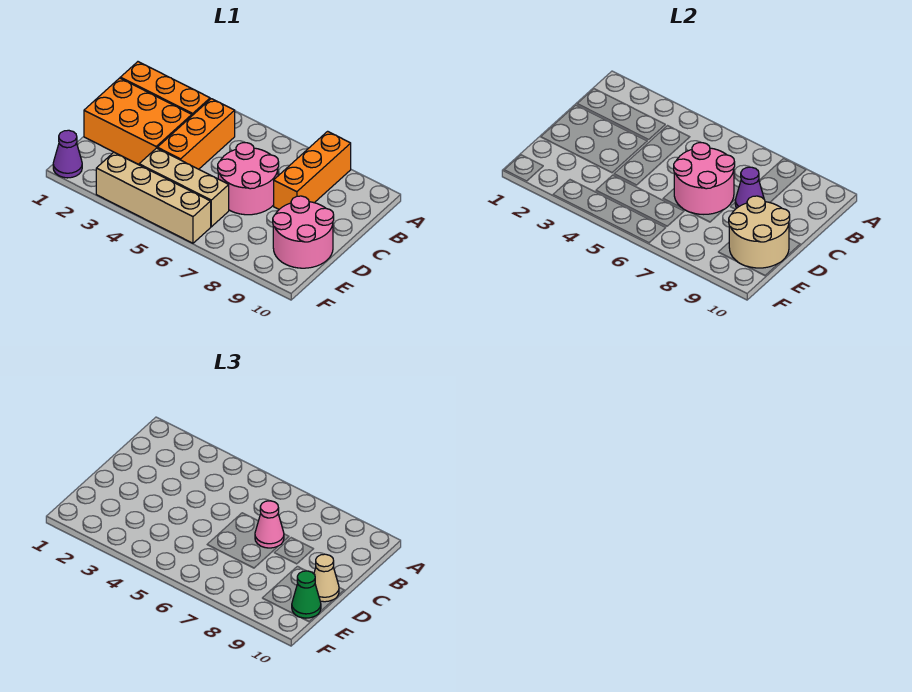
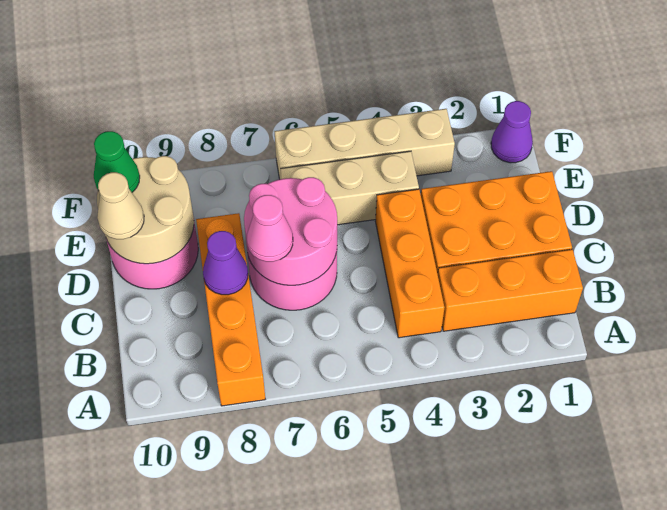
orange brick A8:C8 level 1 -> orange brick A8:D8 level 1

